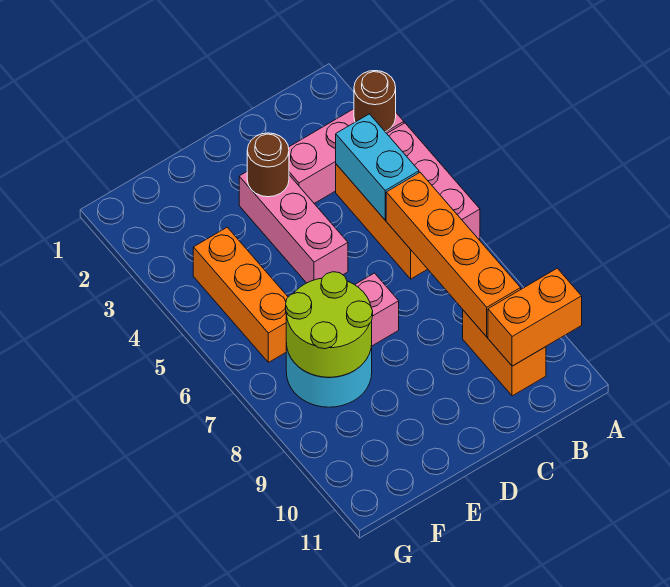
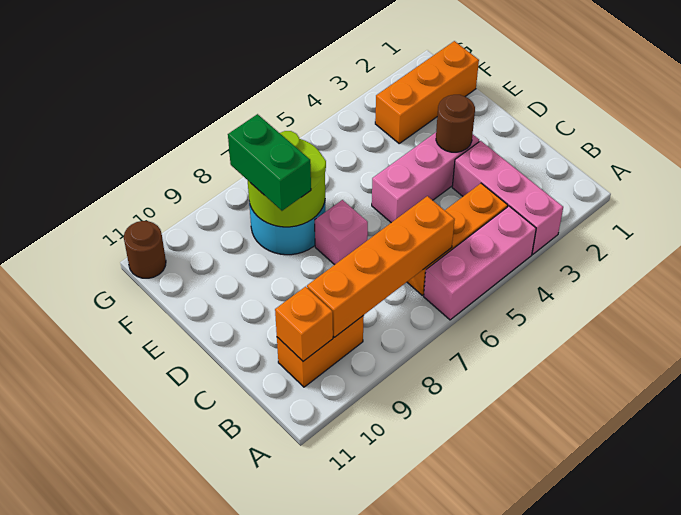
brown round brick A3 level 2 -> brown round brick G11 level 1
orange brick A10:B10 level 2 -> orange brick B10 level 2
cyan brick B4:B5 level 2 -> none
none -> green brick E8:F8 level 3
orange brick F4:F6 level 1 -> orange brick F1:F3 level 1

